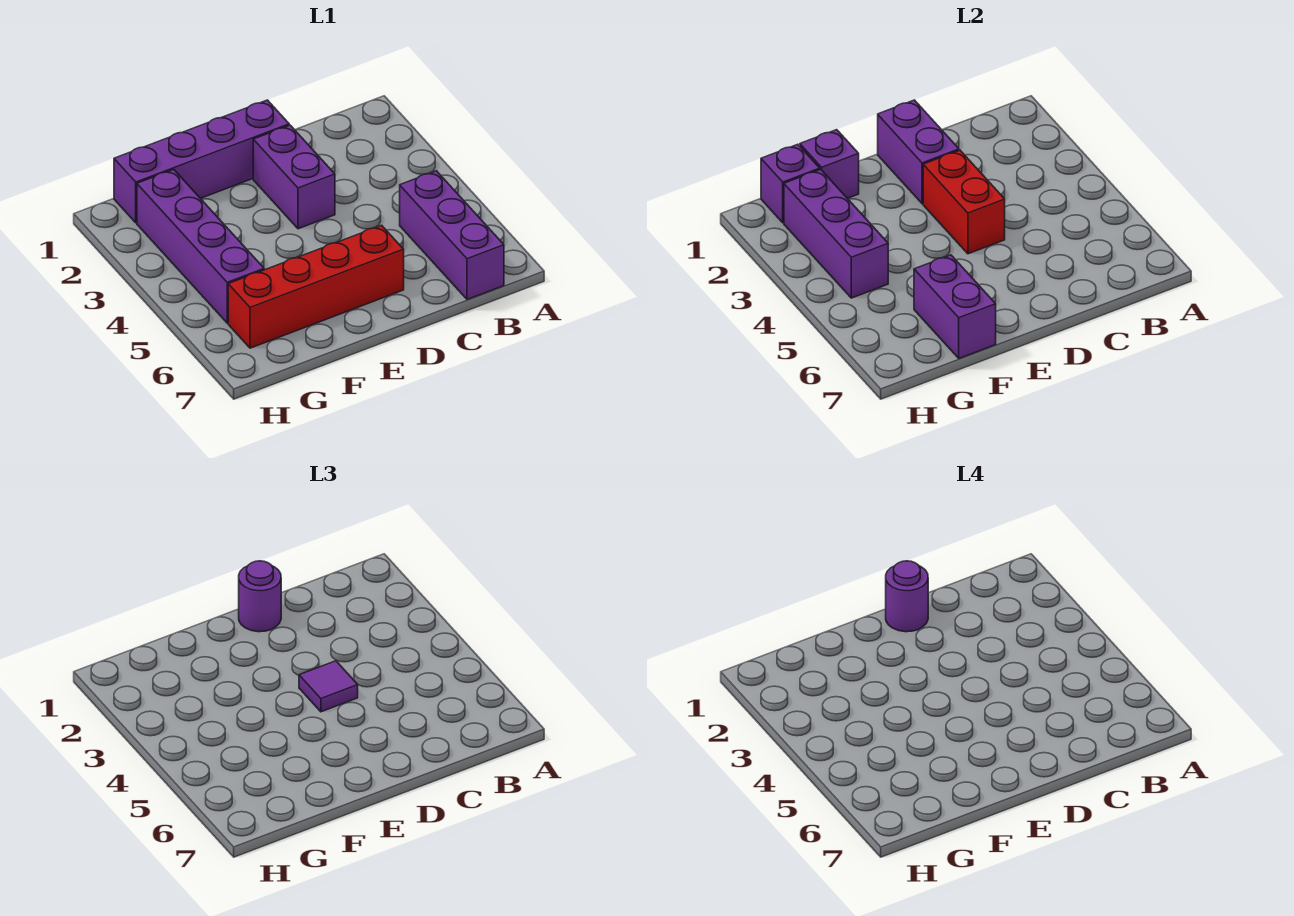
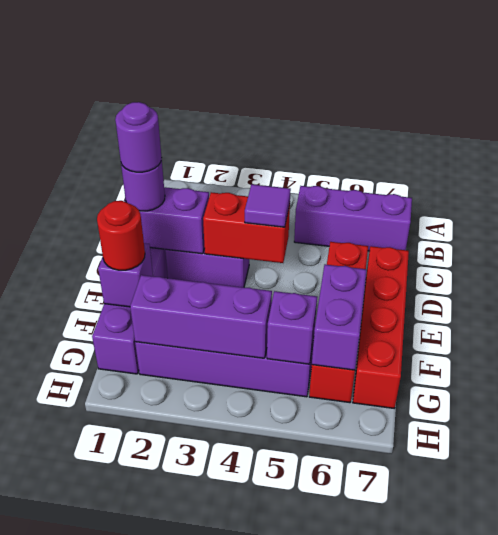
none -> red brick D7:G7 level 1
none -> red round brick F1 level 3
purple brick F6:F7 level 2 -> purple brick F6:G6 level 2
purple brick G1 level 2 -> purple brick G5 level 2

